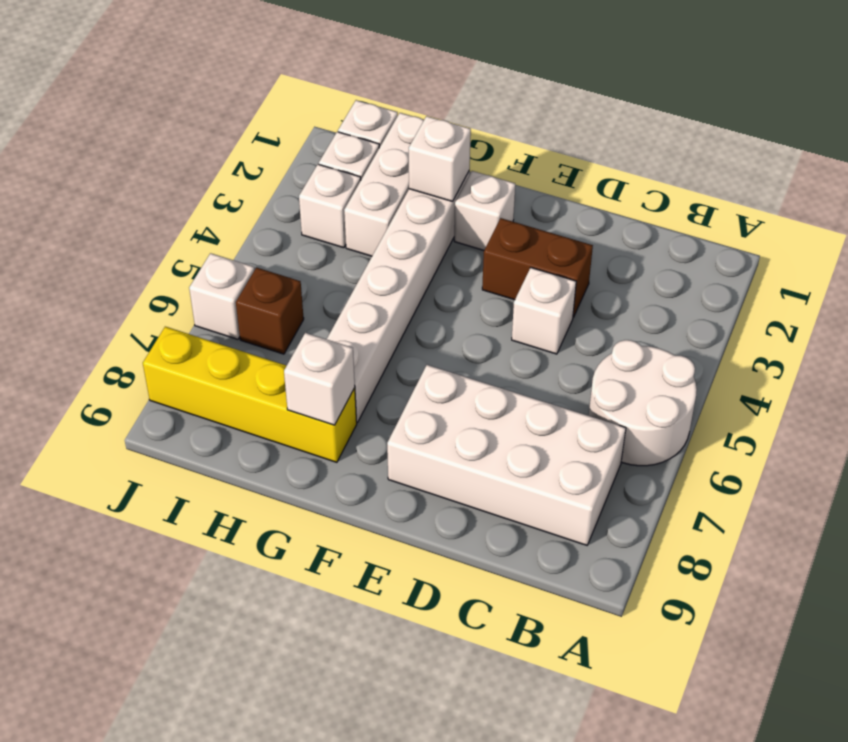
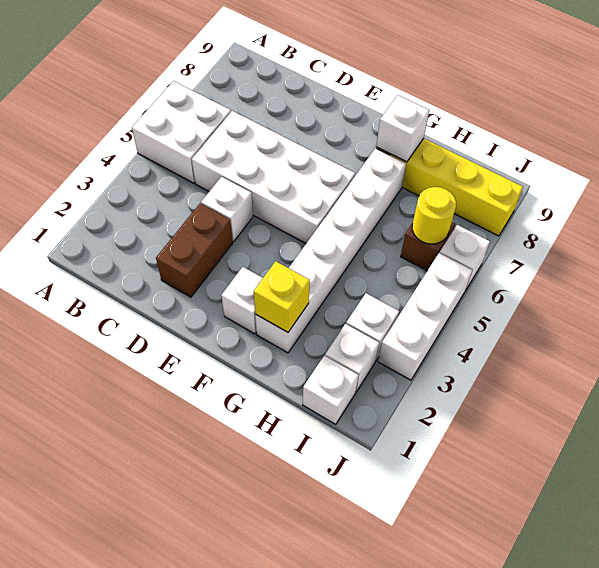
white round brick A5:B6 level 1 -> white brick A5:B6 level 1
white brick B7:E8 level 1 -> white brick C5:F6 level 1
brown brick D3:E3 level 1 -> brown brick D2:D3 level 1
white brick G2 level 2 -> yellow brick G2 level 2
white brick H1:H3 level 1 -> white brick J3:J5 level 1
none -> yellow round brick I6 level 2

